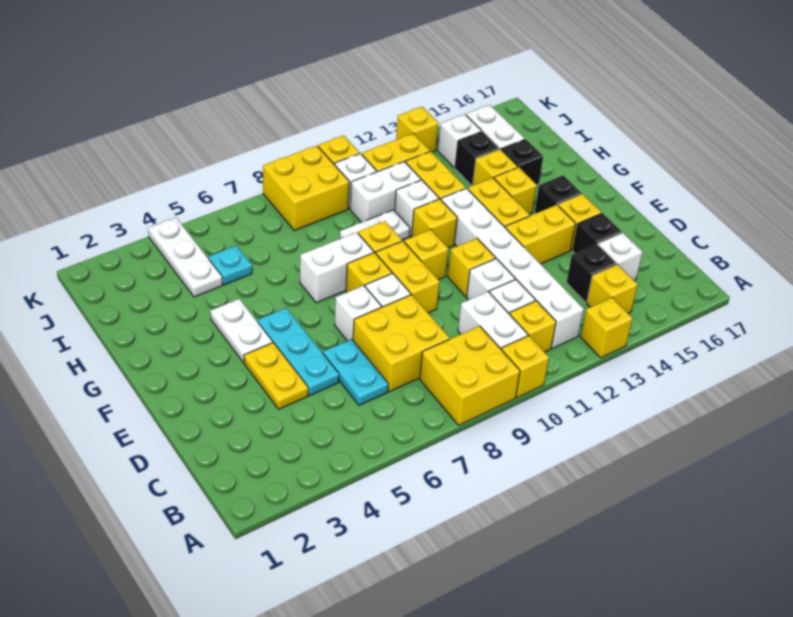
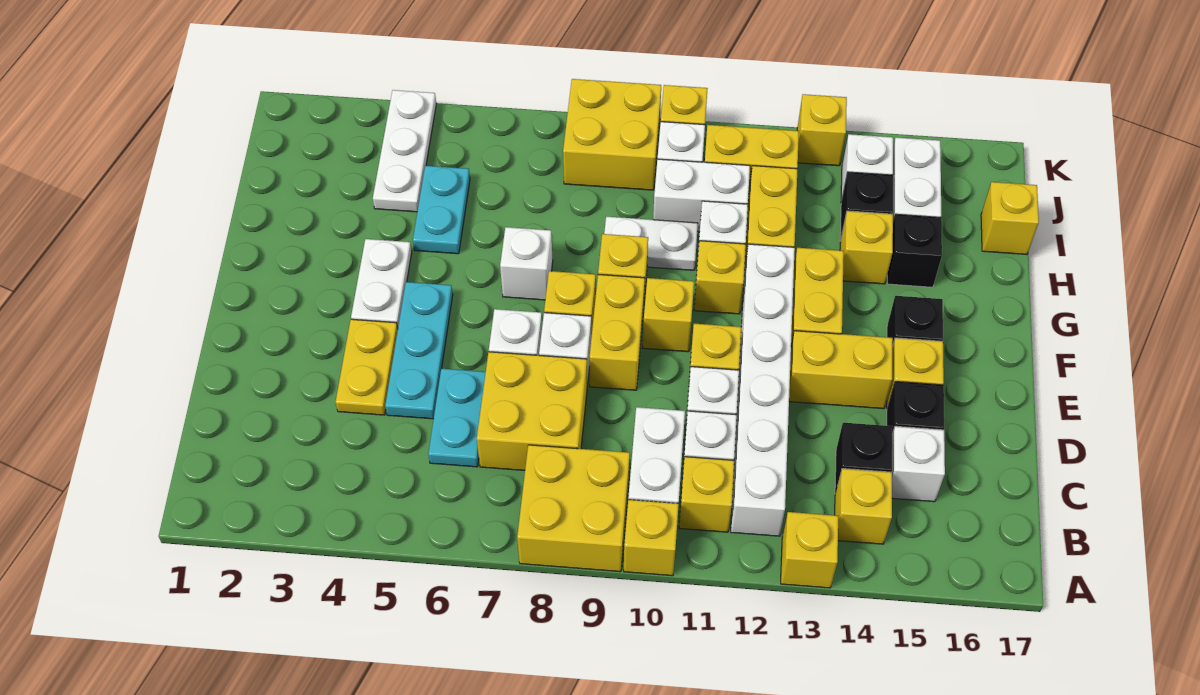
white brick G7:G8 level 1 -> white brick G7 level 1
yellow brick G14 level 1 -> yellow brick I17 level 1
cyan plate I5 level 1 -> cyan plate H5:I5 level 1

